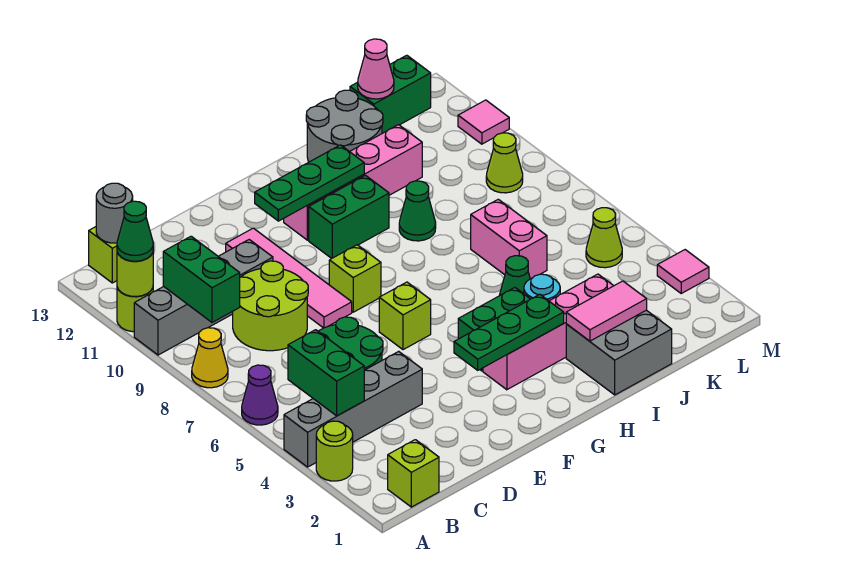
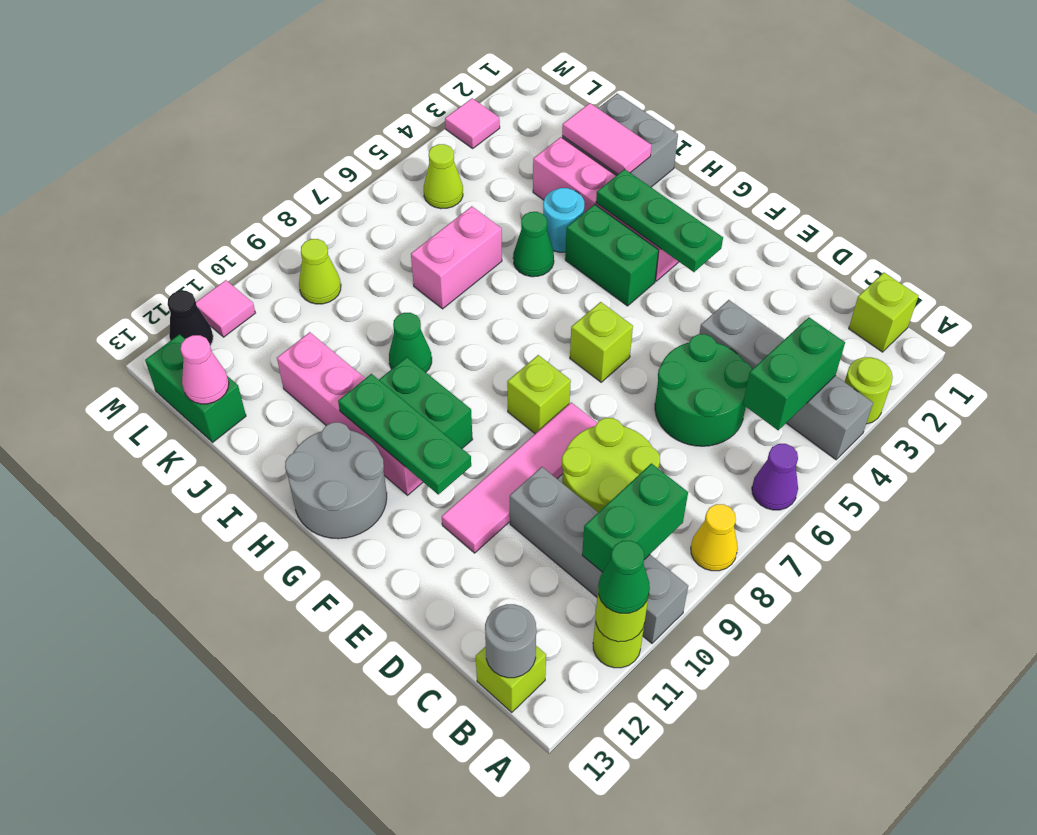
grey round brick I12:J13 level 1 -> grey round brick G12:H13 level 1
none -> black cone M12 level 1

